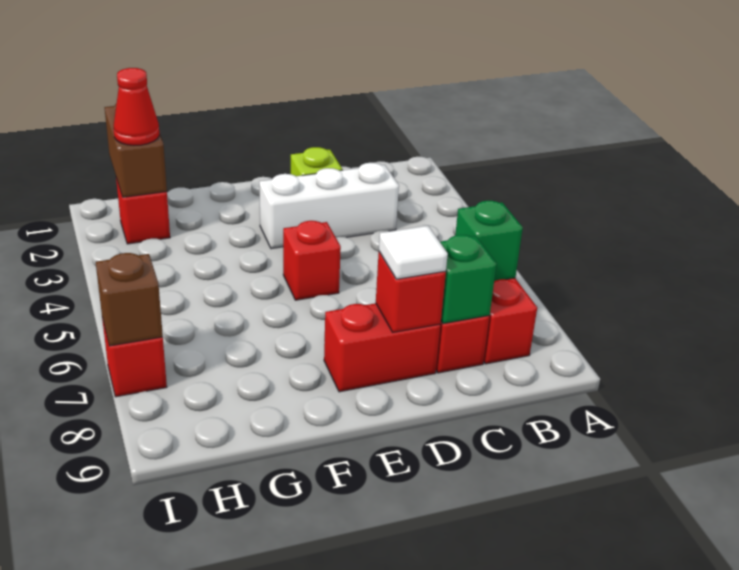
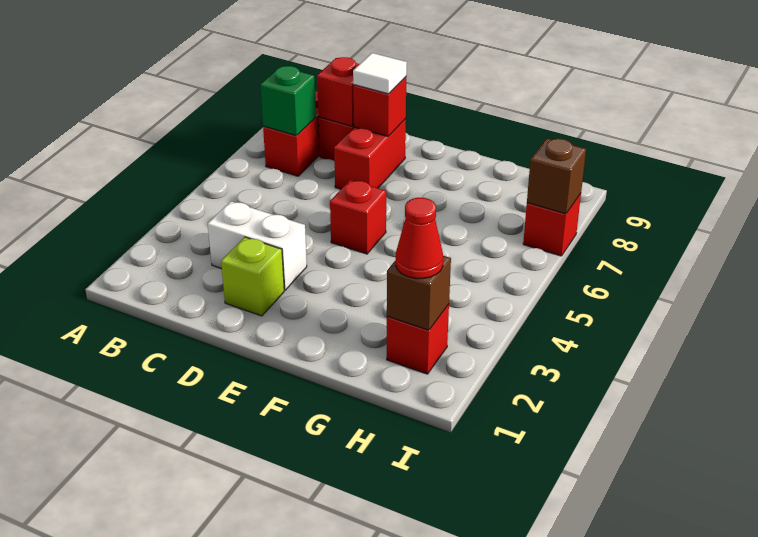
white brick C3:E3 level 1 -> white brick C3:D3 level 1
green brick C8 level 2 -> red brick C8 level 2
red brick D8:E8 level 1 -> red brick D7:D8 level 1
brown brick H1:H2 level 2 -> brown brick H2 level 2

